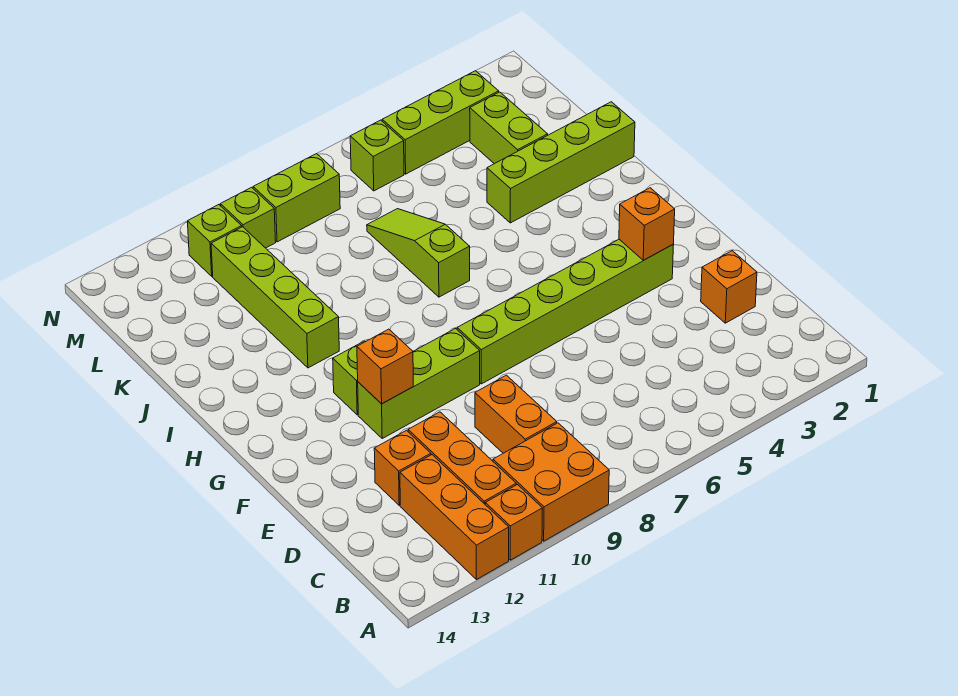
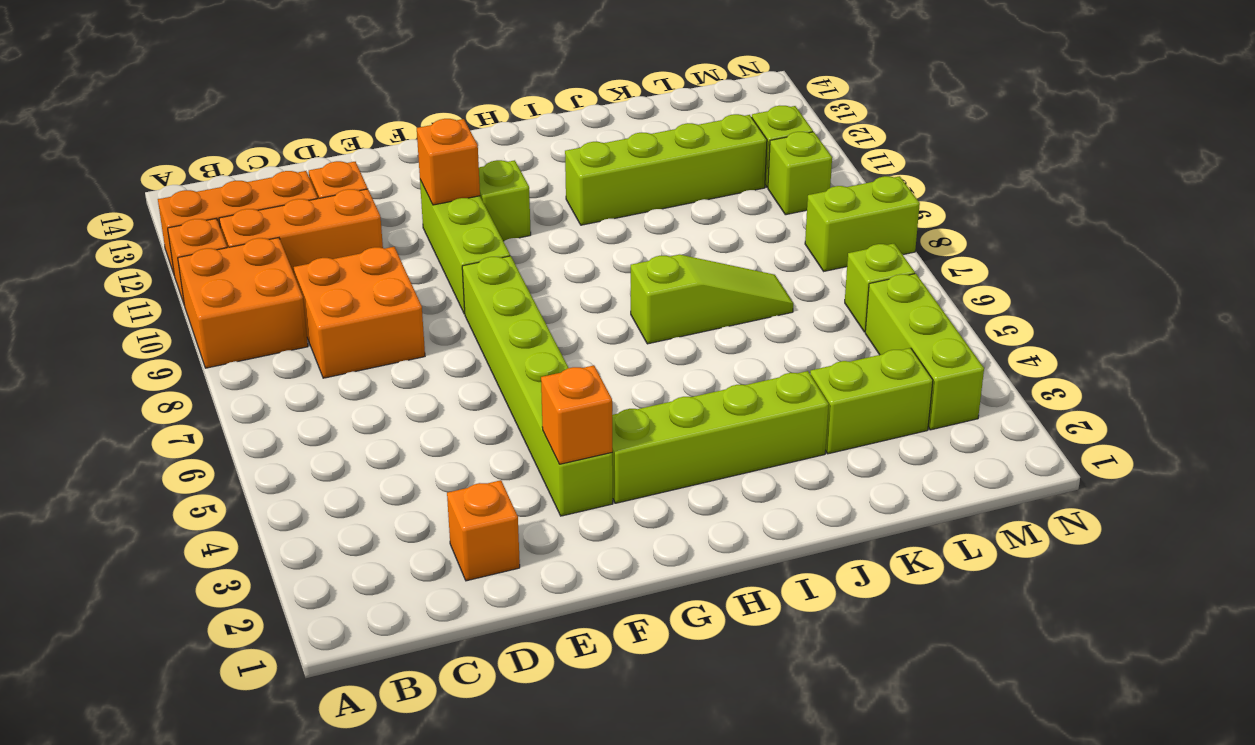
orange brick C9:D9 level 1 -> orange brick C8:D9 level 1
lime brick J1:J4 level 1 -> lime brick G3:J3 level 1
lime brick M8:M9 level 1 -> lime brick M8:N8 level 1

